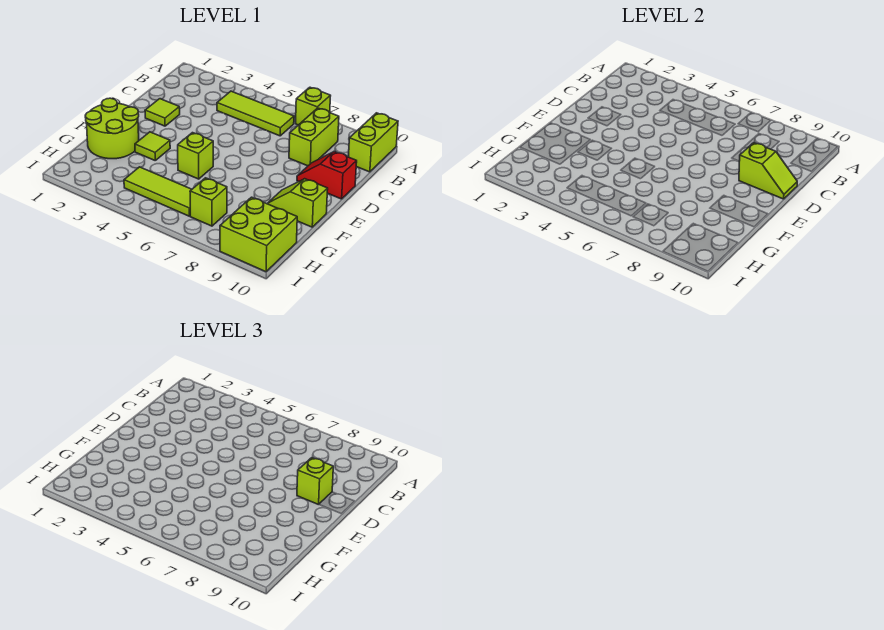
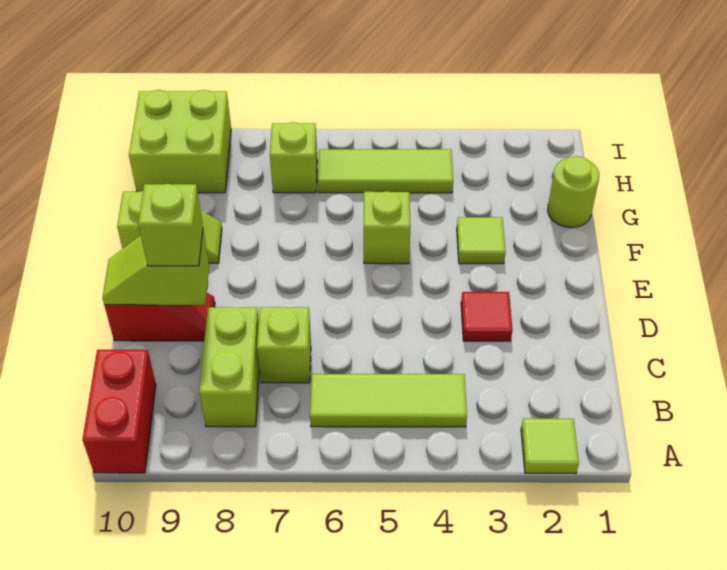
lime brick A7 level 1 -> lime brick C7 level 1
lime brick A10:B10 level 1 -> red brick A10:B10 level 1
lime tile D2 level 1 -> lime tile A2 level 1
none -> red tile D3 level 1
lime round brick F1:G2 level 1 -> lime round brick G1 level 1

